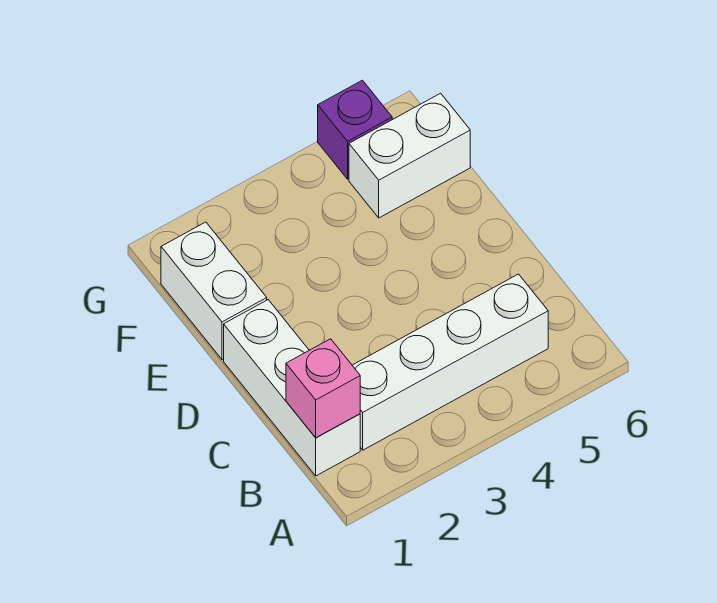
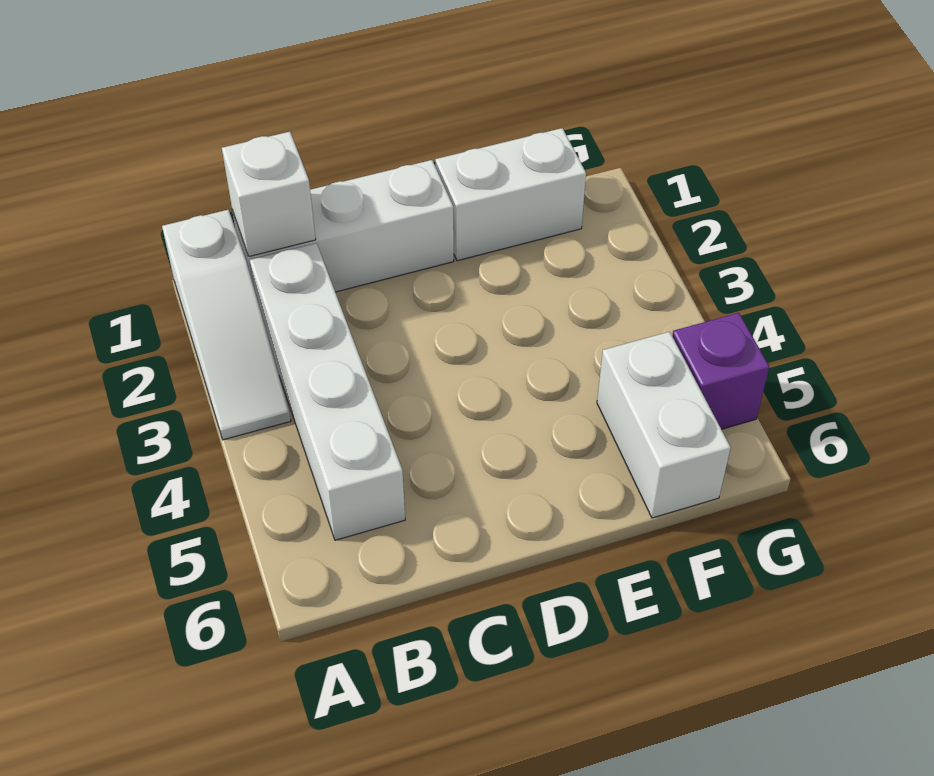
none -> white slope A1:A3 level 1 top 1
pink brick B1 level 2 -> white brick B1 level 2

